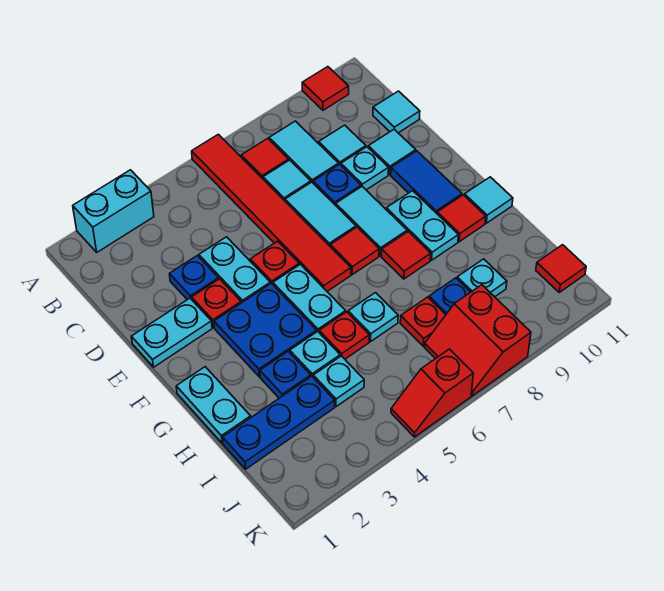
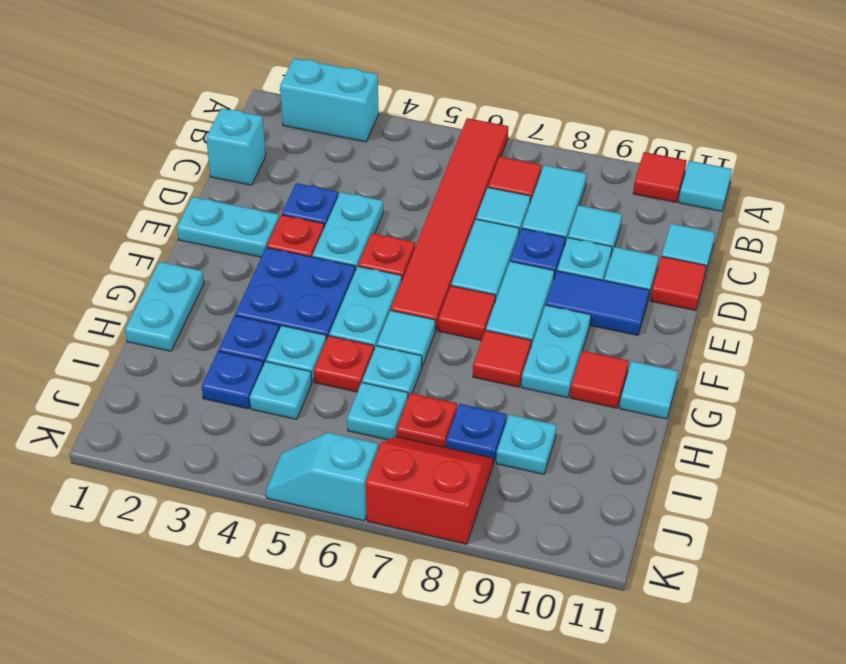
none -> cyan tile A11 level 1
none -> cyan brick C1 level 1
blue tile E10:F10 level 1 -> blue tile E9:E10 level 1
none -> cyan tile G6 level 1
blue plate I1:I3 level 1 -> blue plate I3 level 1
none -> cyan plate I6 level 1
red slope J7:K8 level 1 top 8 -> red slope J7:K8 level 1 top K
red tile J11 level 1 -> red tile D11 level 1
red slope K5:K6 level 1 top 6 -> cyan slope K5:K6 level 1 top 6

